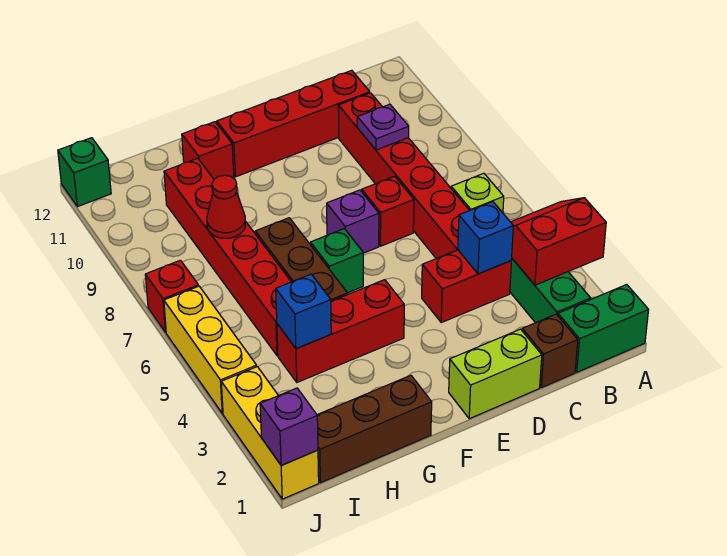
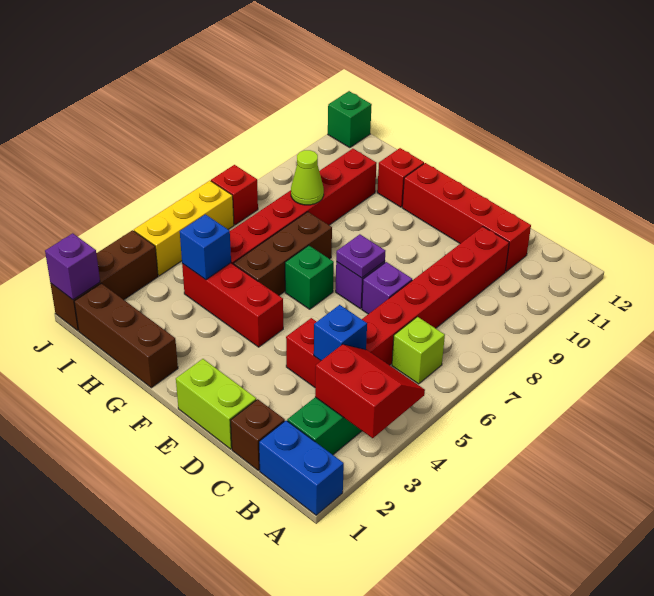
green brick A1:B1 level 1 -> blue brick A1:B1 level 1
purple plate C9 level 2 -> purple plate E7 level 2
red brick D7 level 1 -> purple brick D7 level 1
red cone H8 level 2 -> lime cone H8 level 2
yellow brick J1:J3 level 1 -> brown brick J1:J3 level 1

